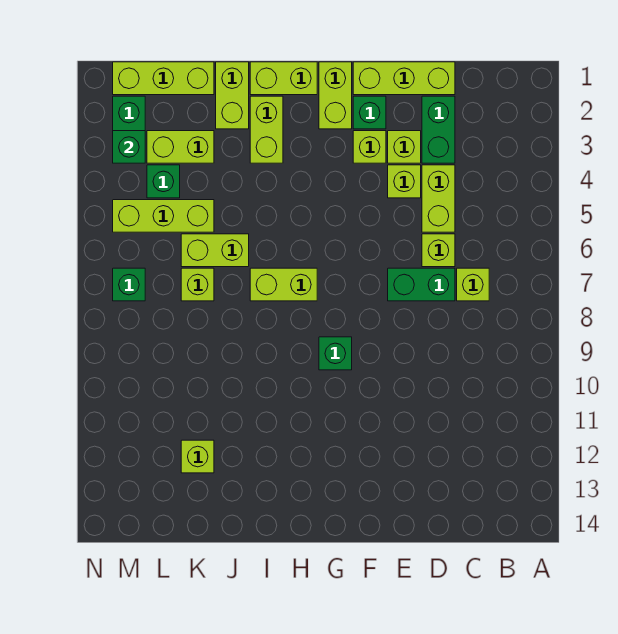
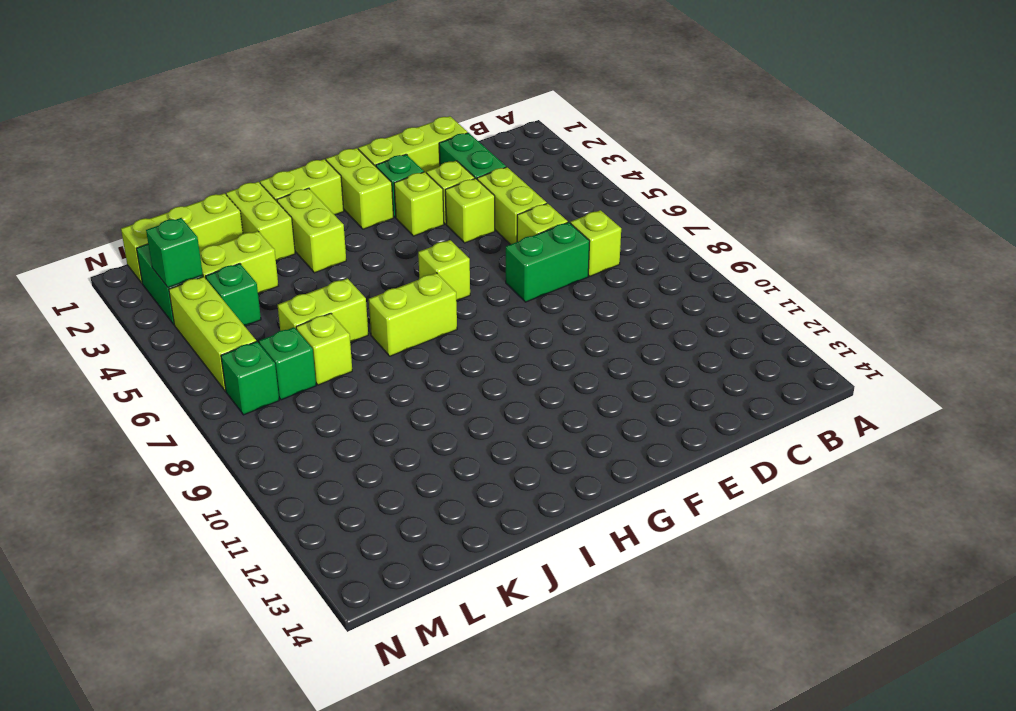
green brick G9 level 1 -> green brick L7 level 1
lime brick K5:M5 level 1 -> lime brick M4:M6 level 1
lime brick K12 level 1 -> lime brick G6 level 1

